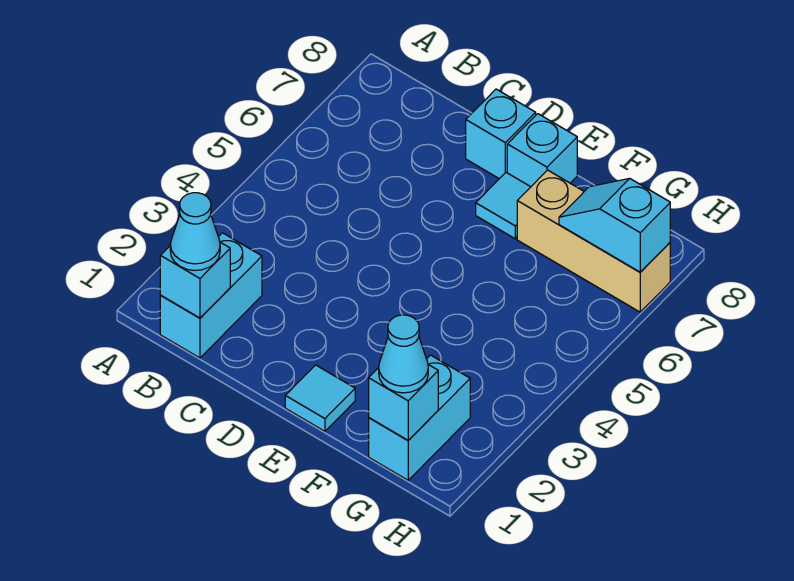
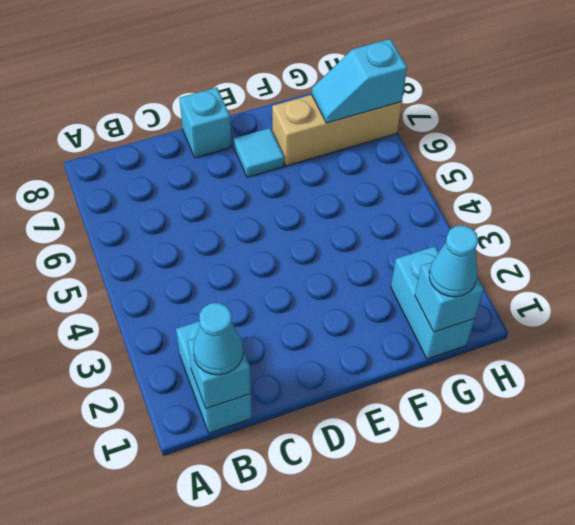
cyan tile E1 level 1 -> none
cyan brick E8 level 1 -> none

